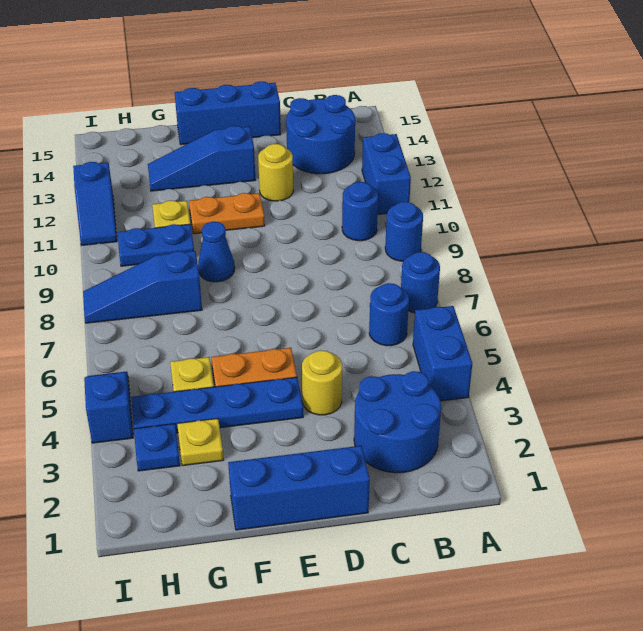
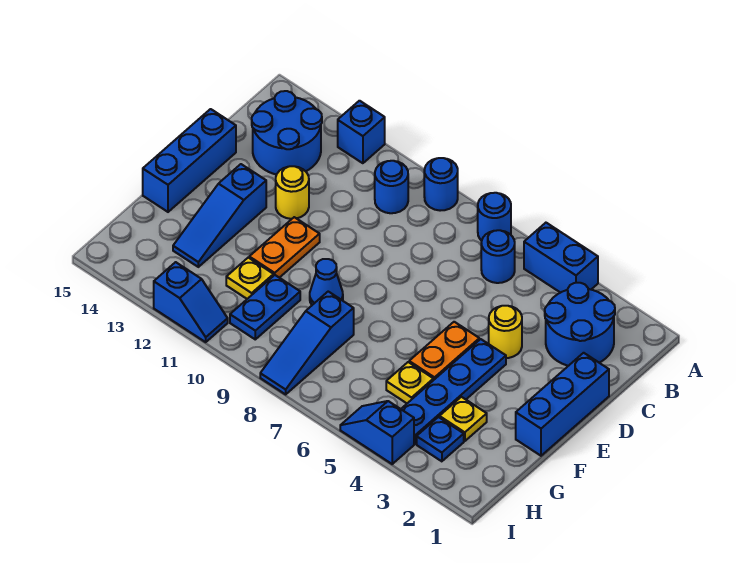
blue brick A11:A12 level 1 -> blue brick A12 level 1

